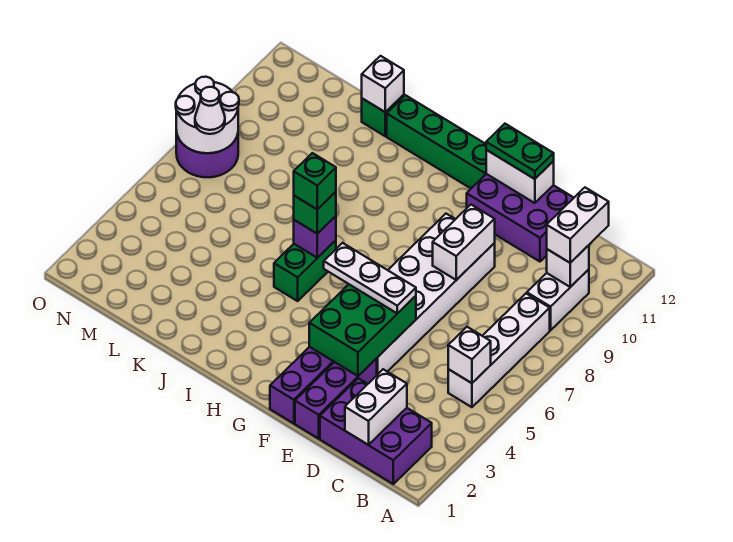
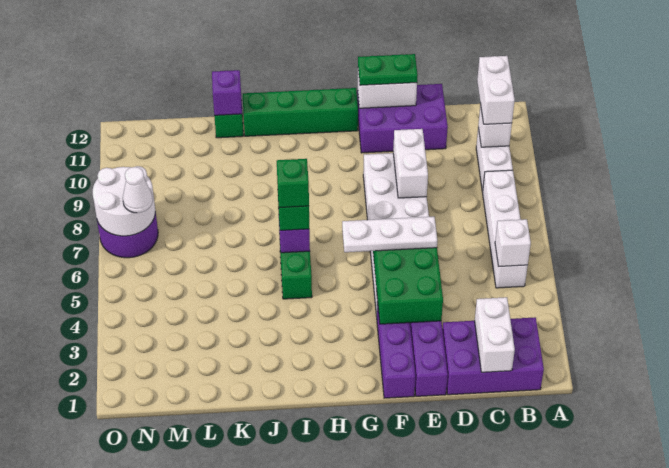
white brick K12 level 2 -> purple brick K12 level 2

